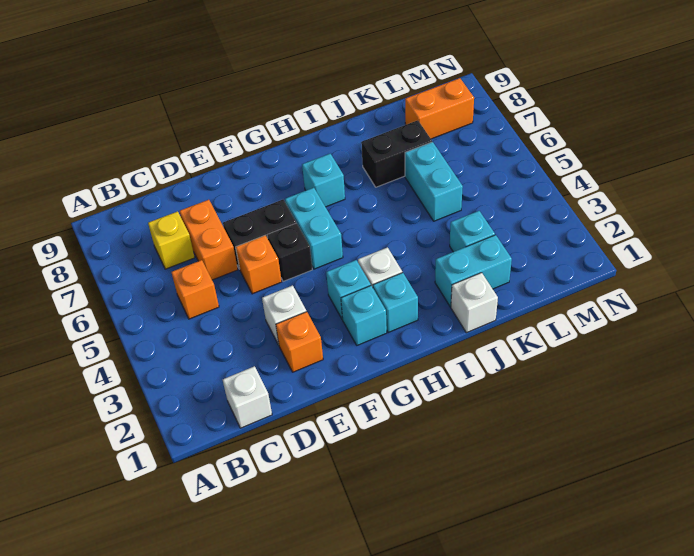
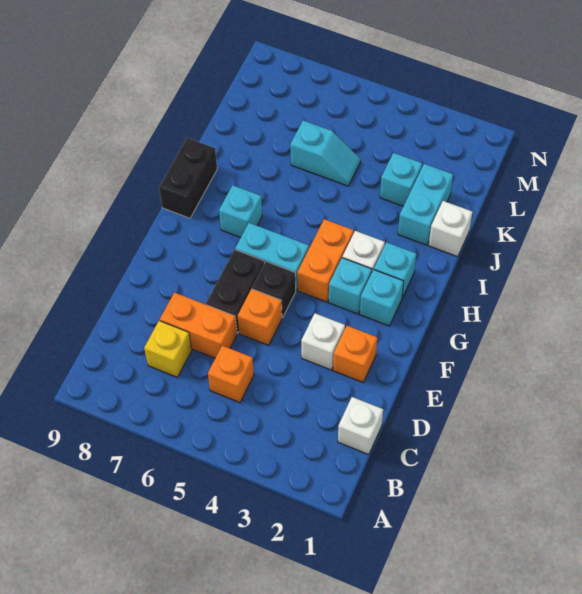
black brick J7:K7 level 1 -> black brick H9:I9 level 1
cyan brick K5:K6 level 1 -> cyan slope K5:K6 level 1 top 6
orange brick L8:M8 level 1 -> orange brick G4:H4 level 1

